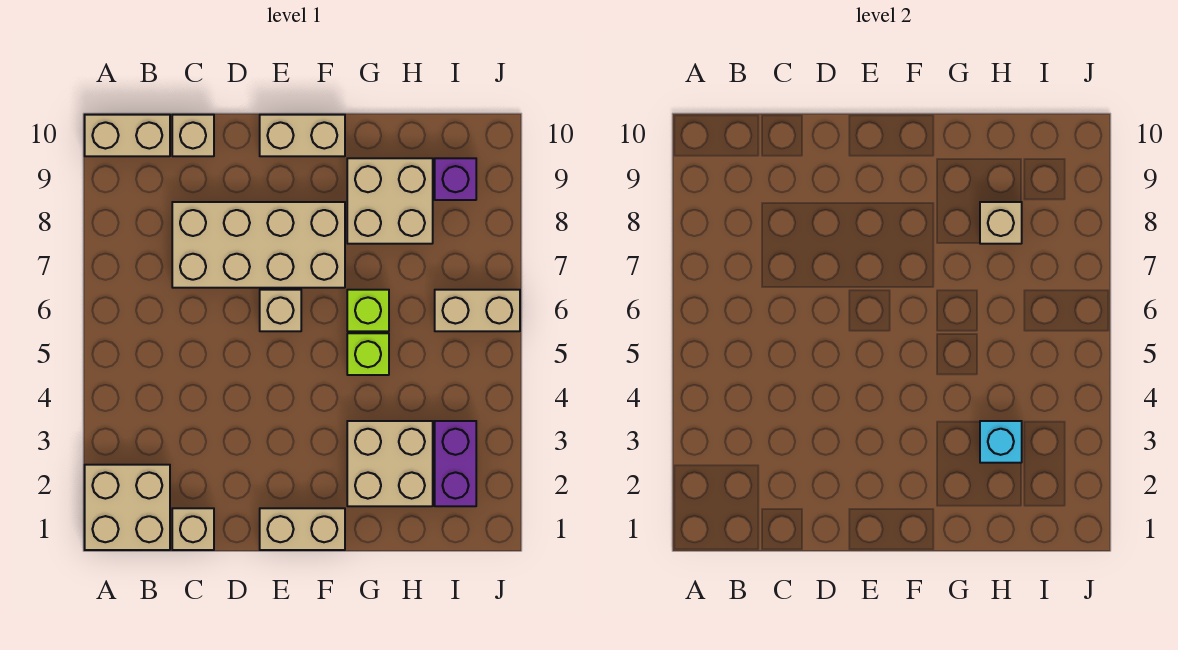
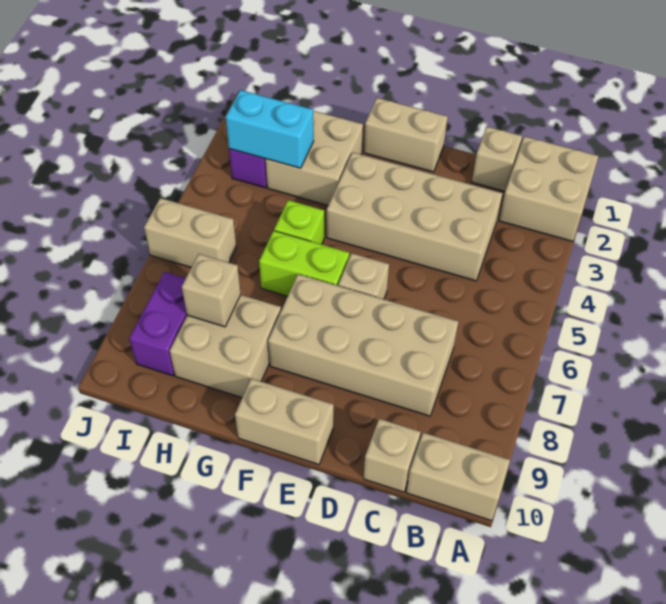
none -> tan brick C3:F4 level 1
lime brick G6 level 1 -> lime brick F6:G6 level 1
cyan brick H3 level 2 -> cyan brick H3:I3 level 2
purple brick I9 level 1 -> purple brick I8:I9 level 1

